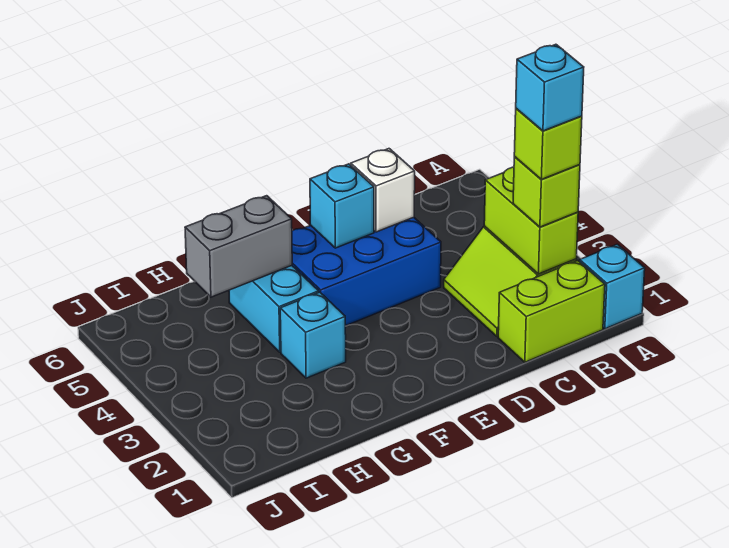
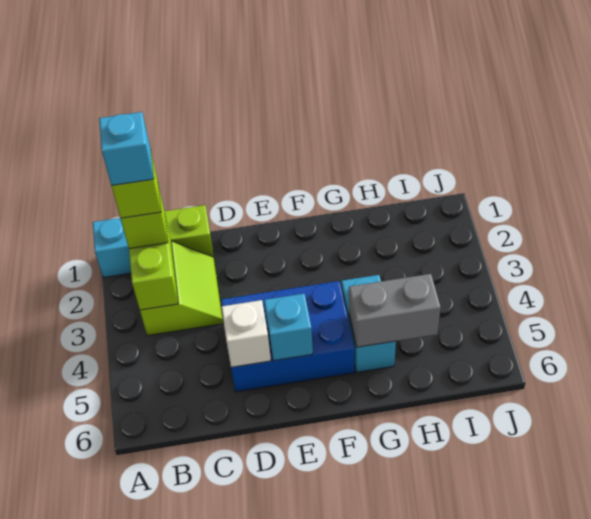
cyan brick G3 level 1 -> none

